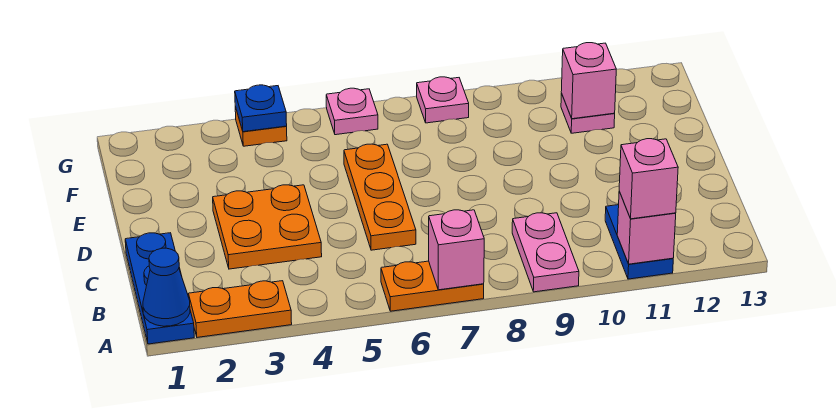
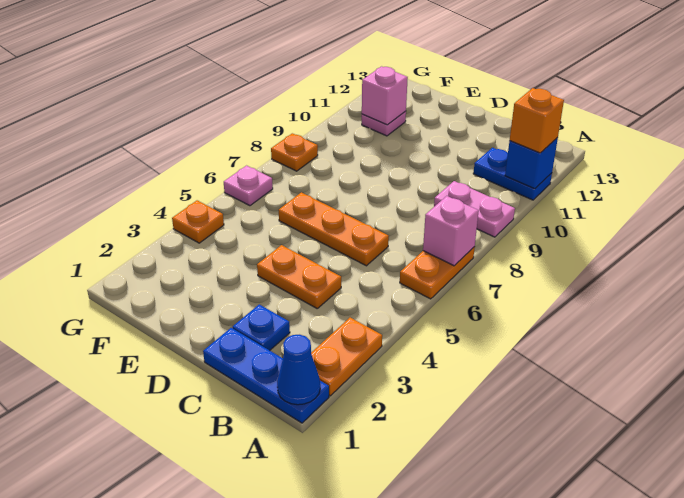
pink brick A11 level 2 -> blue brick A11 level 2
pink brick A11 level 3 -> orange brick A11 level 3
orange plate C3:D4 level 1 -> orange plate C4:D4 level 1
blue plate G4 level 2 -> blue plate C2 level 1
pink plate G8 level 1 -> orange plate G8 level 1

